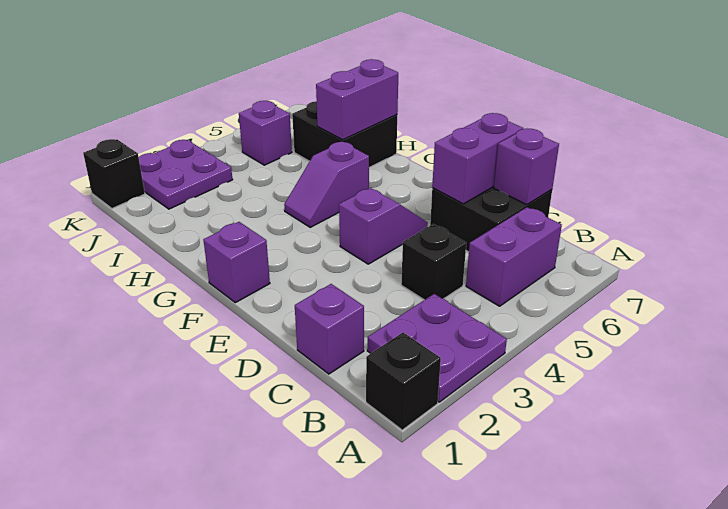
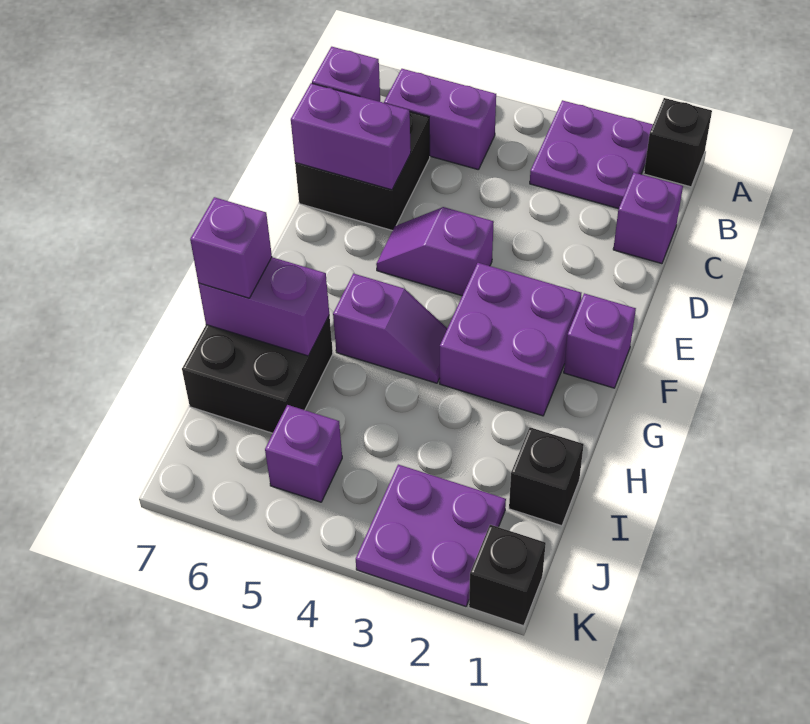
black brick C4 level 1 -> black brick I1 level 1
none -> purple brick F2:G3 level 1
none -> purple brick H7 level 3

